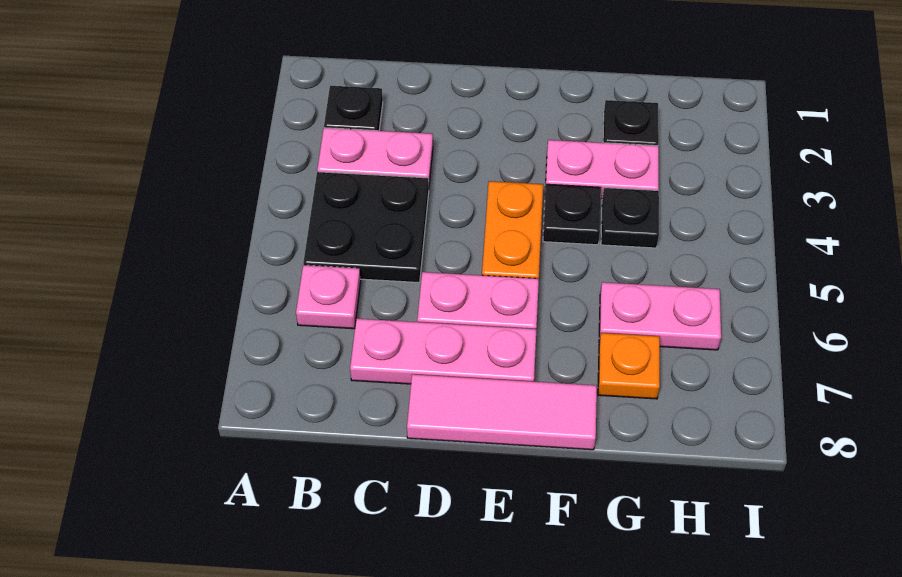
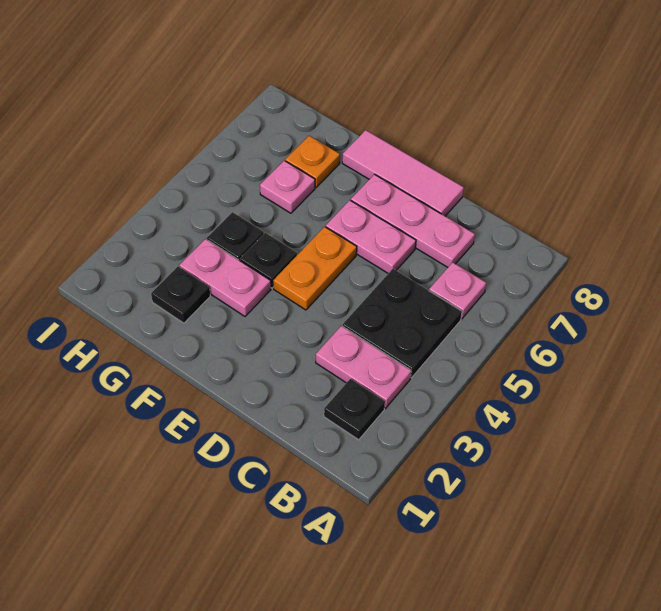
pink plate G6:H6 level 1 -> pink plate G6 level 1

